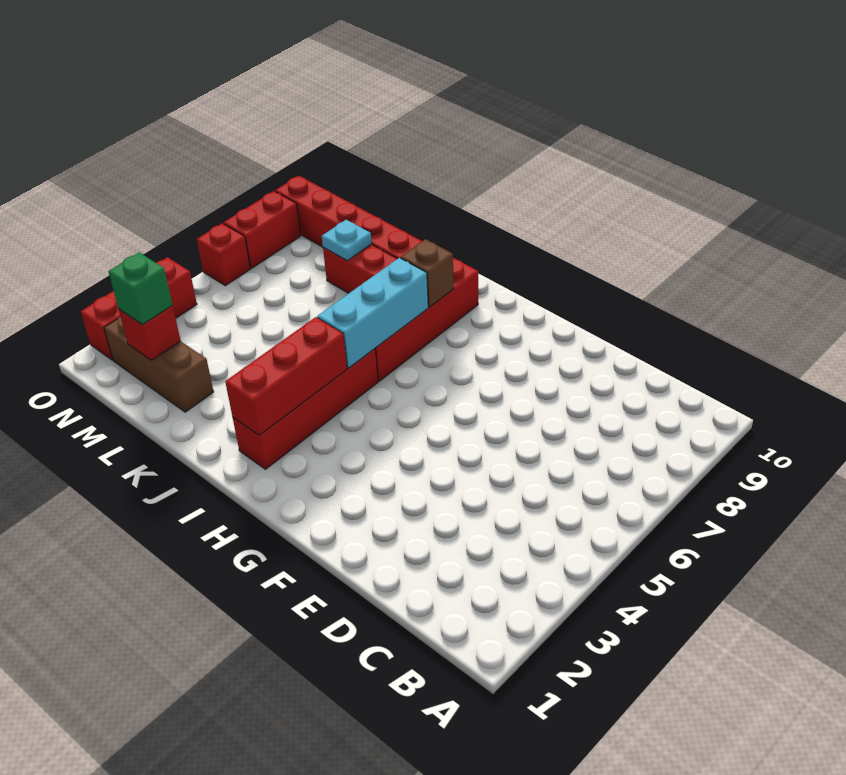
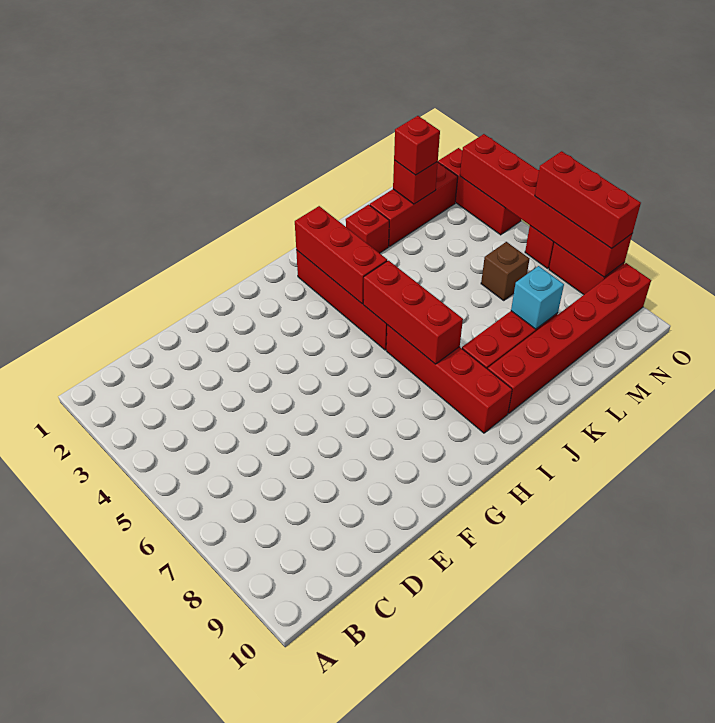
cyan brick I5:I7 level 2 -> red brick I5:I7 level 2
brown brick I8 level 2 -> brown brick M6 level 1
none -> red brick K2 level 1
brown brick L2:N2 level 1 -> red brick L2:N2 level 1
cyan plate L8 level 2 -> cyan brick L8 level 2
green brick M2 level 3 -> red brick M2 level 3
none -> red brick O3:O8 level 2
none -> red brick O6:O8 level 3

